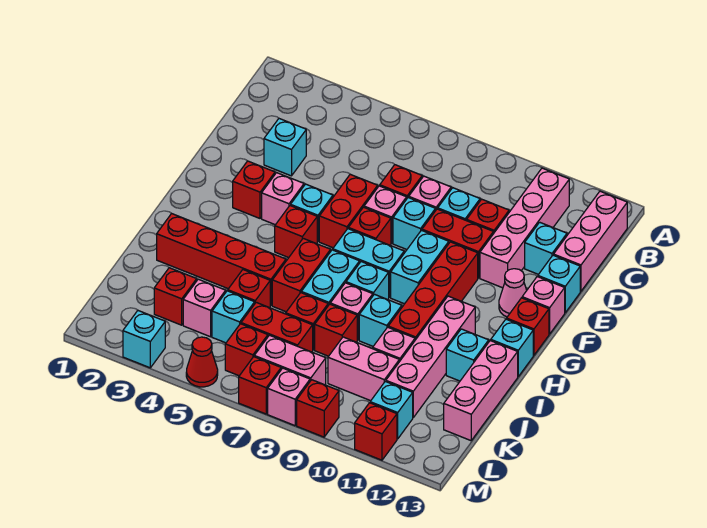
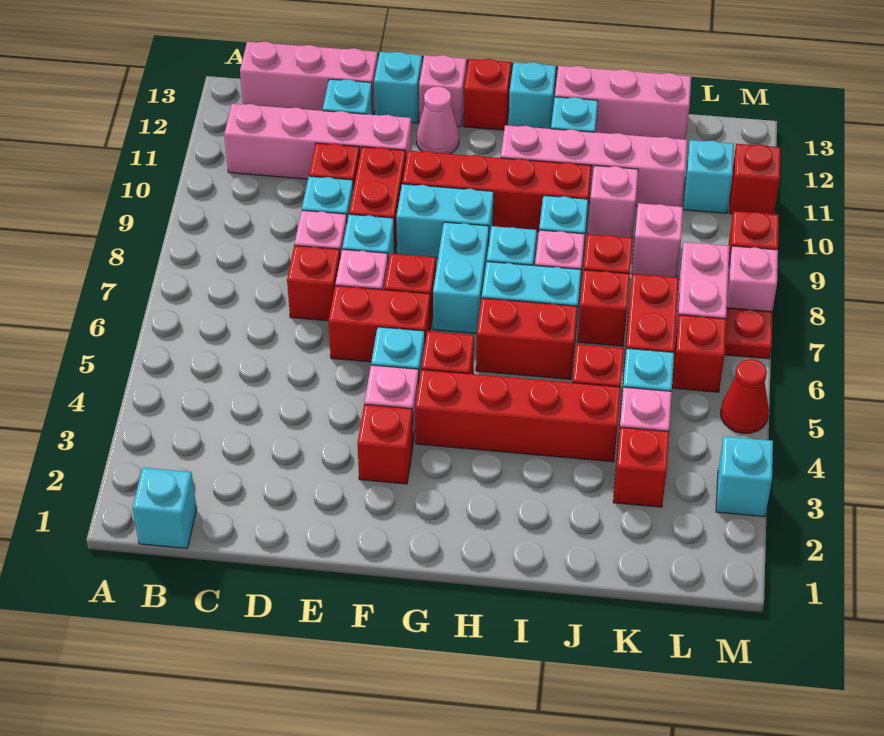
cyan brick D3 level 1 -> cyan brick B1 level 1
red brick I2:I5 level 1 -> red brick G4:J4 level 1
pink brick K9:K10 level 1 -> pink brick K9 level 1
red brick M7 level 1 -> red plate M7 level 1

